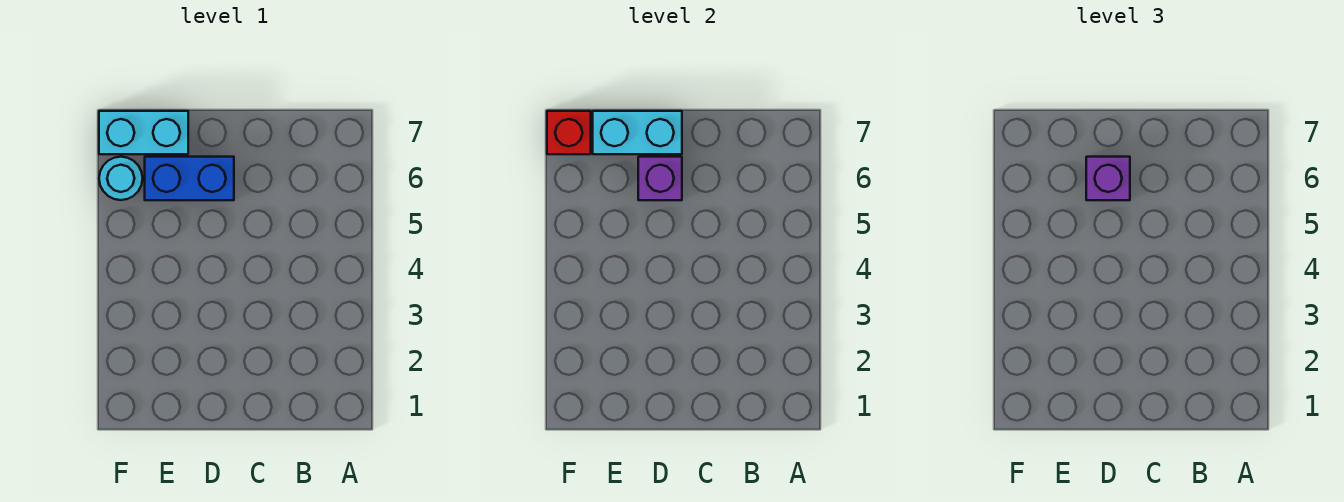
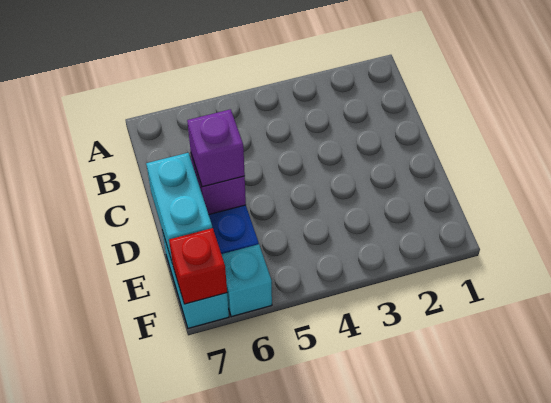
cyan round brick F6 level 1 -> cyan brick F6 level 1

